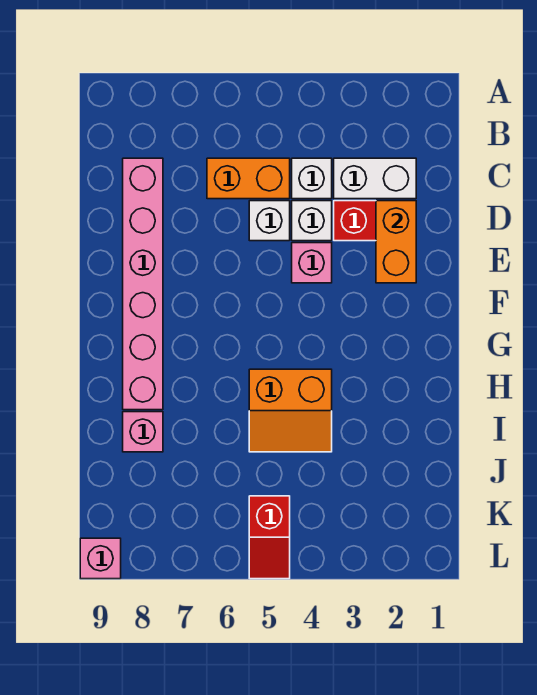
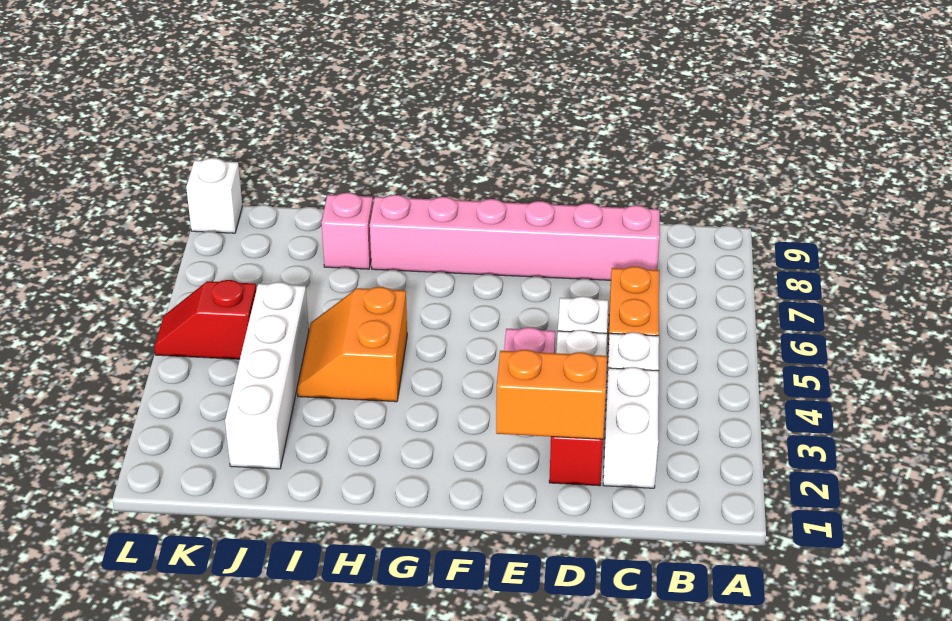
none -> white brick J2:J5 level 1
pink brick L9 level 1 -> white brick L9 level 1

